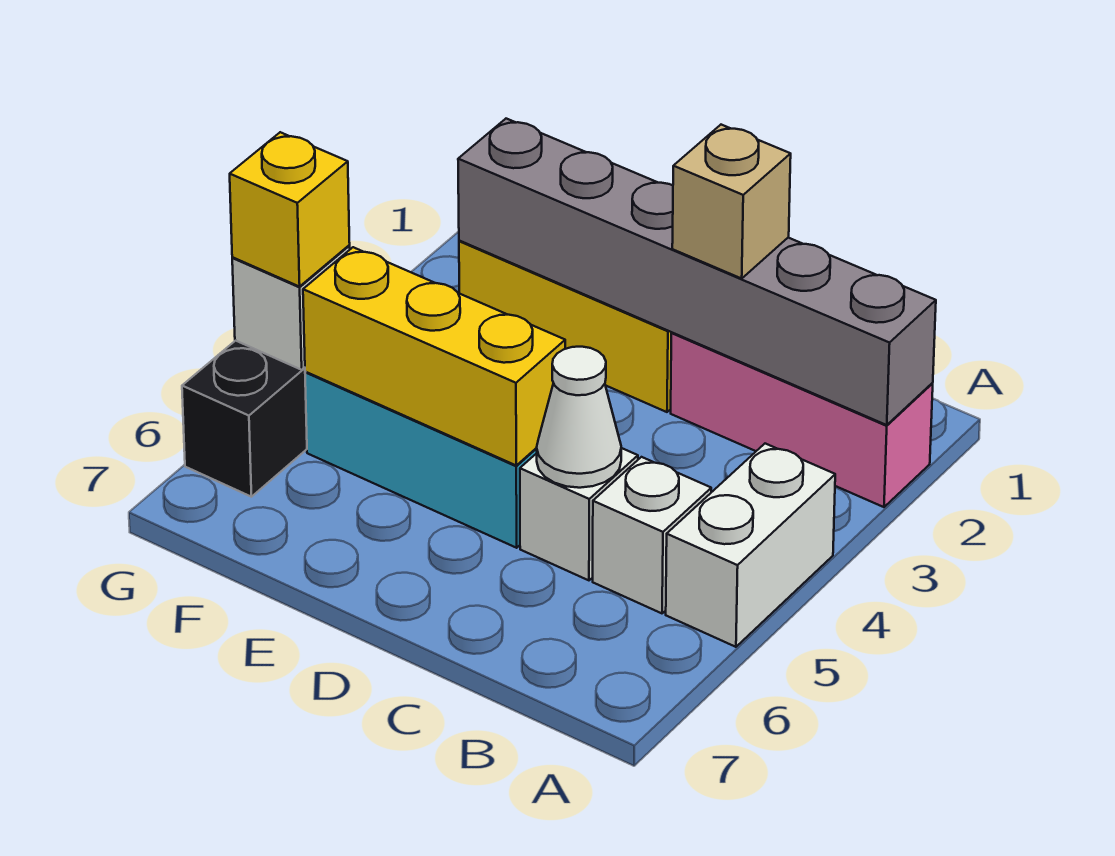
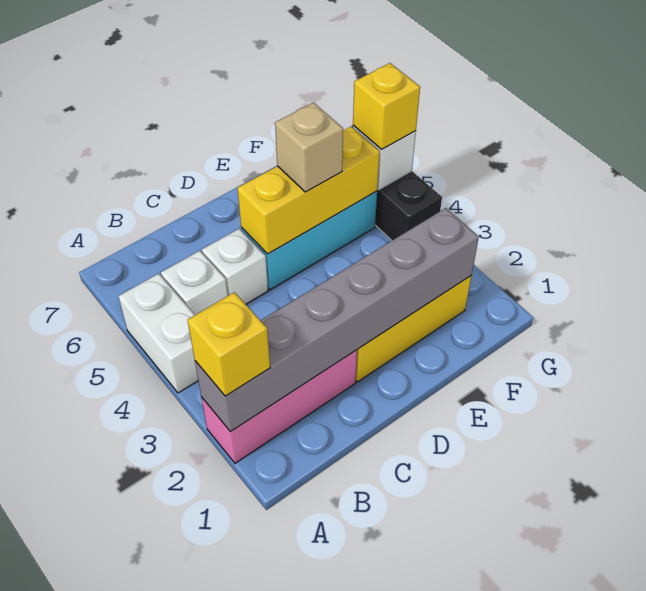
none -> yellow brick A2 level 3
tan brick C2 level 3 -> tan brick E5 level 3
white cone C5 level 2 -> none

